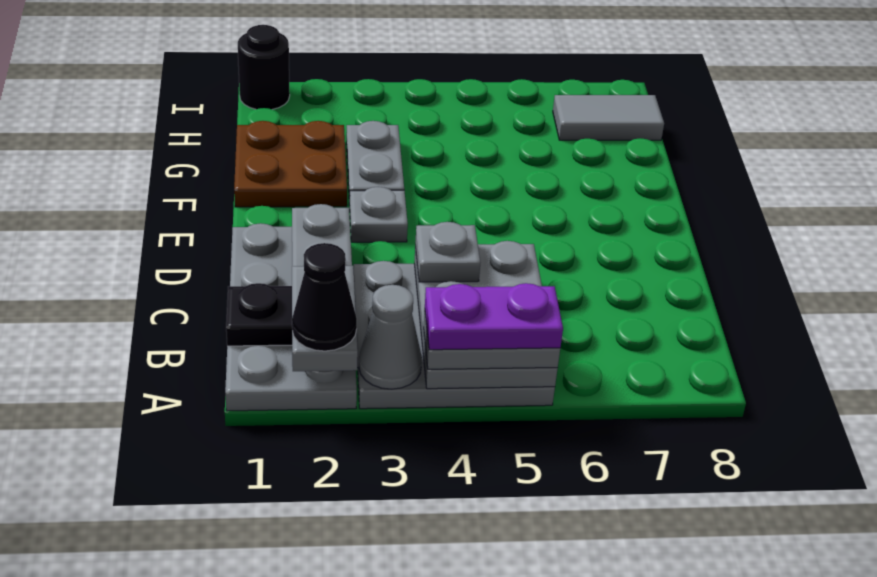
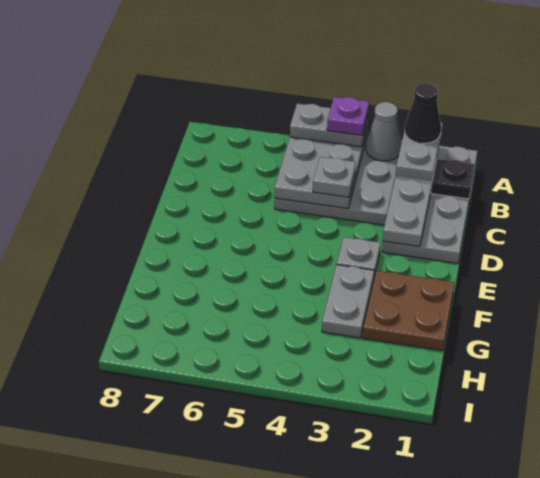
purple plate A4:A5 level 4 -> purple plate A4 level 4
grey tile H7:H8 level 1 -> none
black round brick I1 level 1 -> none

